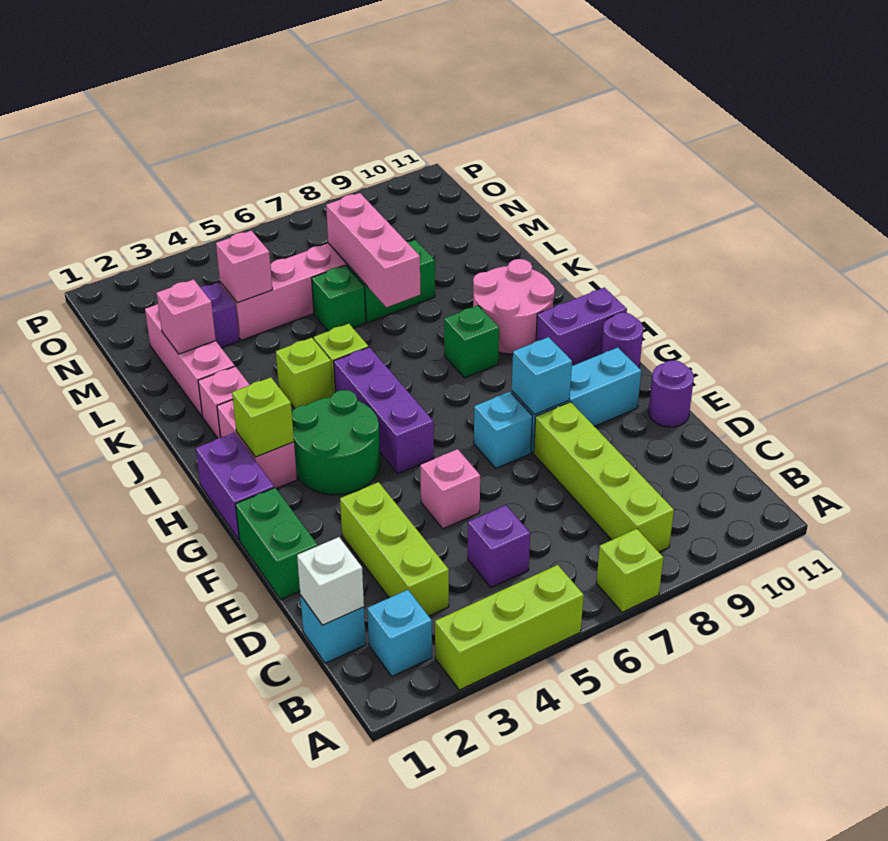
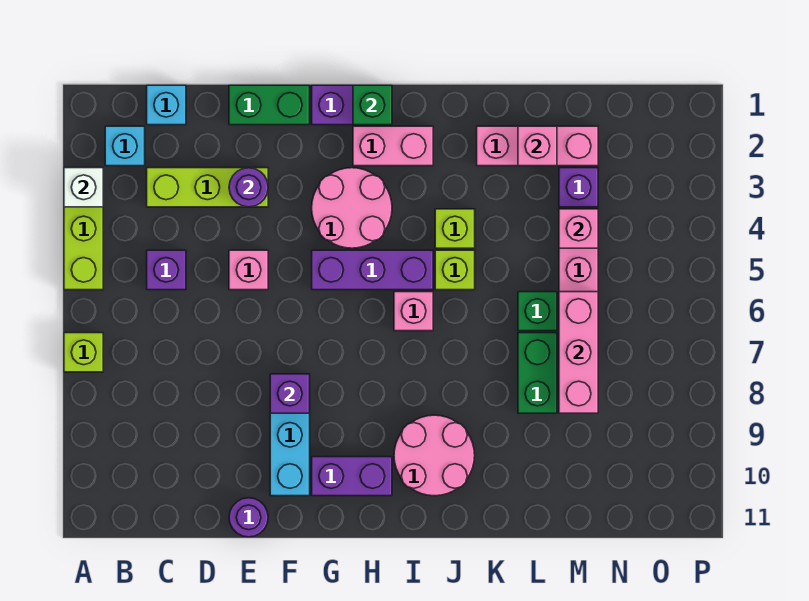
lime brick B8:E8 level 1 -> none
white brick C1 level 2 -> white brick A3 level 2
cyan brick F7 level 1 -> none
cyan brick F8 level 2 -> purple brick F8 level 2
green round brick G3:H4 level 1 -> pink round brick G3:H4 level 1
purple round brick G11 level 1 -> purple round brick E3 level 2
lime brick H2 level 2 -> none
purple brick H10:H11 level 1 -> purple brick G10:H10 level 1
green brick I8 level 1 -> green brick H1 level 2
pink brick J2 level 1 -> pink brick I6 level 1
pink brick K7:M7 level 2 -> pink brick M6:M8 level 2

